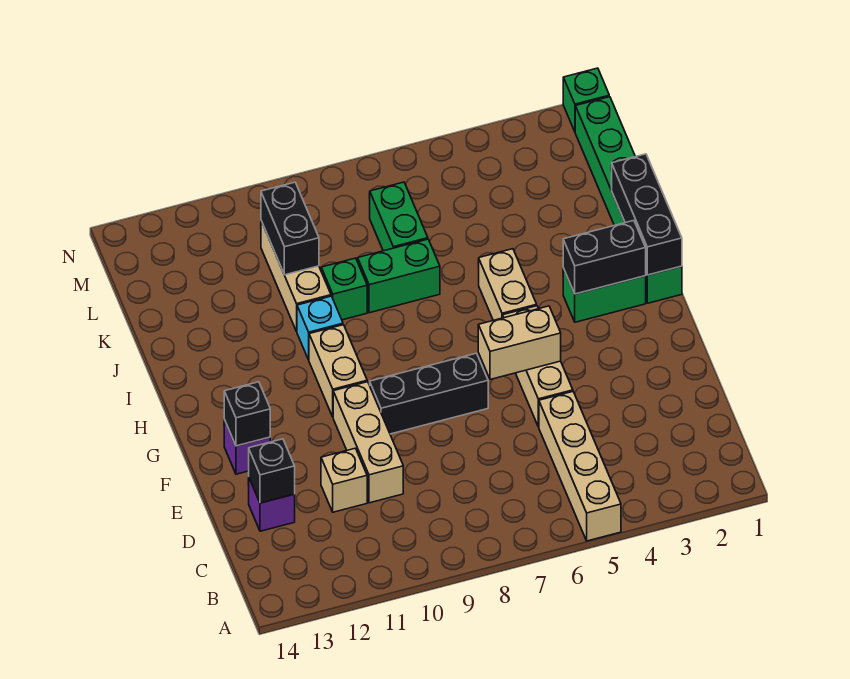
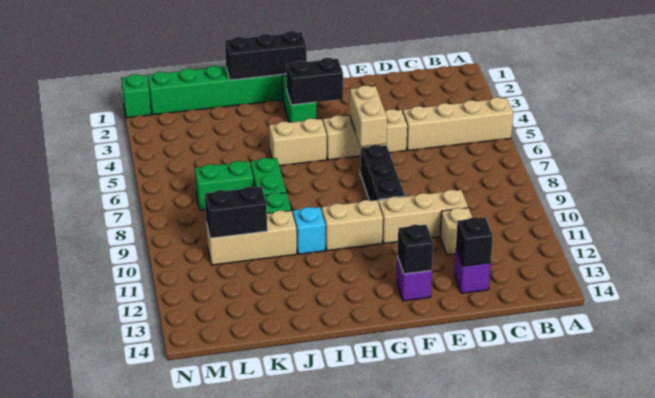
black brick H2:H3 level 2 -> black brick G3:H3 level 2

